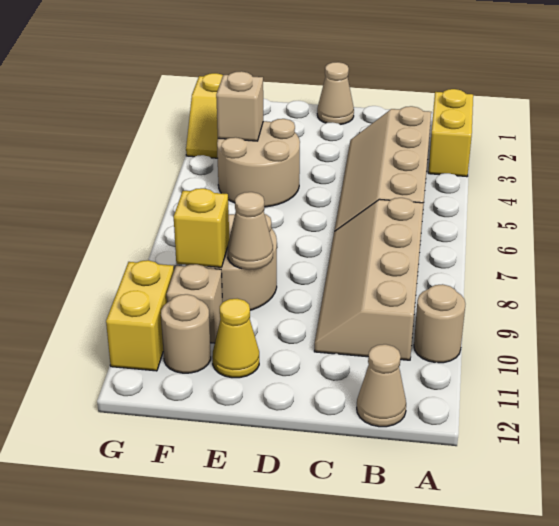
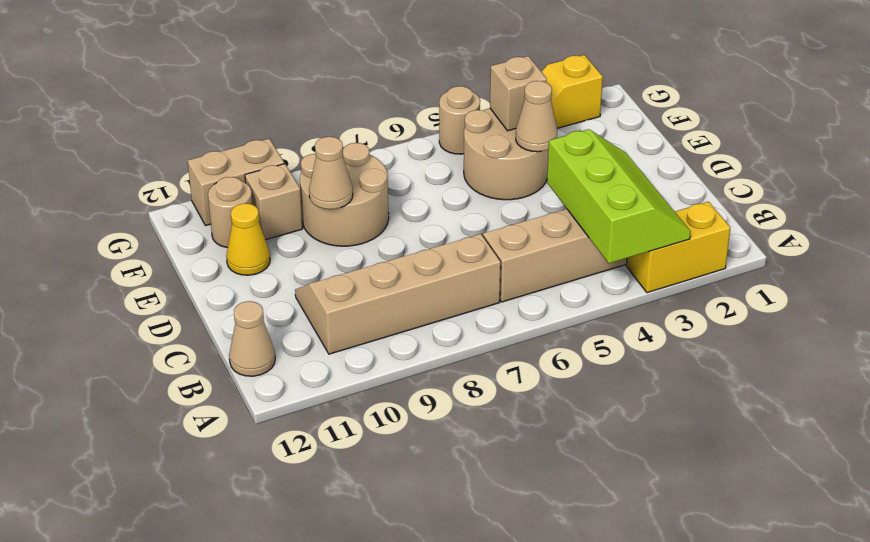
none -> lime slope A3:C4 level 2 top 4
tan round brick A10 level 1 -> tan round brick G5 level 1
tan cone D1 level 1 -> tan cone E4 level 2
yellow brick F9 level 2 -> none
yellow brick G10:G11 level 1 -> tan brick G10:G11 level 1

